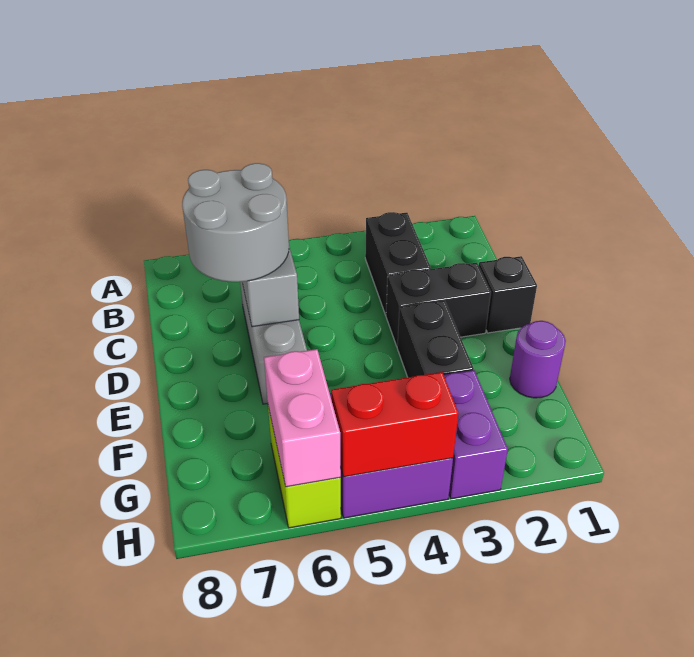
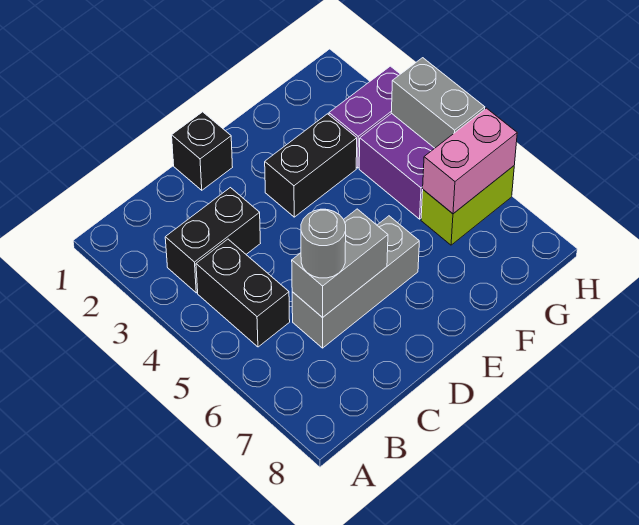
grey round brick C6:D7 level 3 -> grey round brick C6 level 3
black brick D2:D3 level 1 -> black brick B4:B5 level 1
purple round brick F1 level 1 -> none
red brick H4:H5 level 2 -> grey brick H4:H5 level 2

